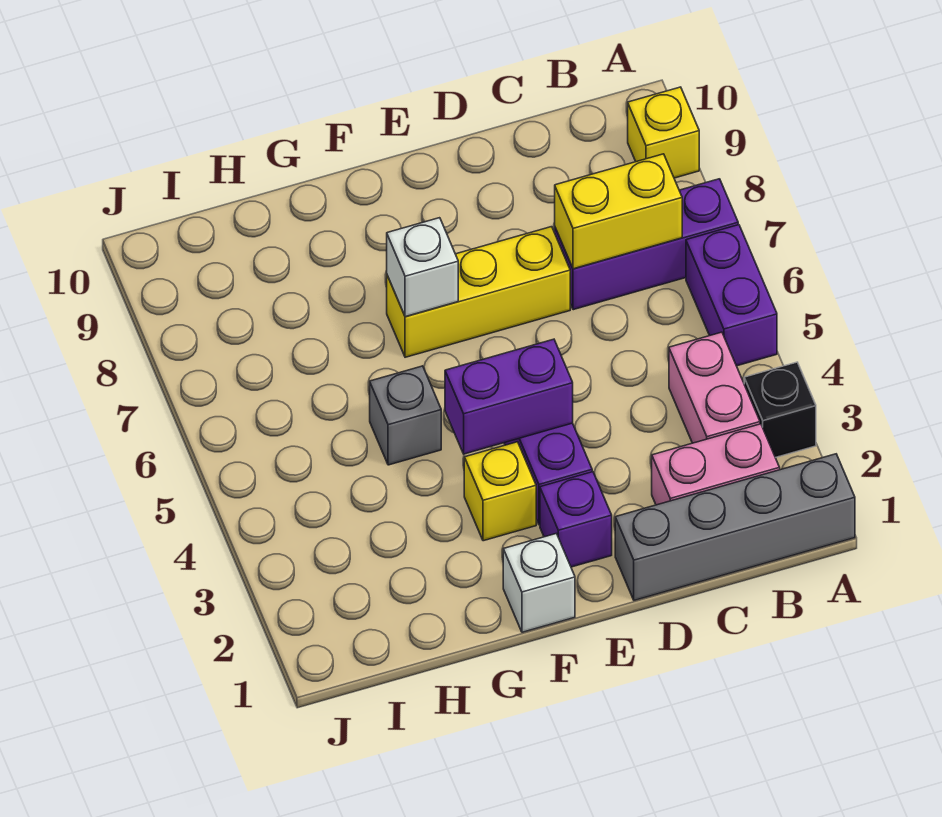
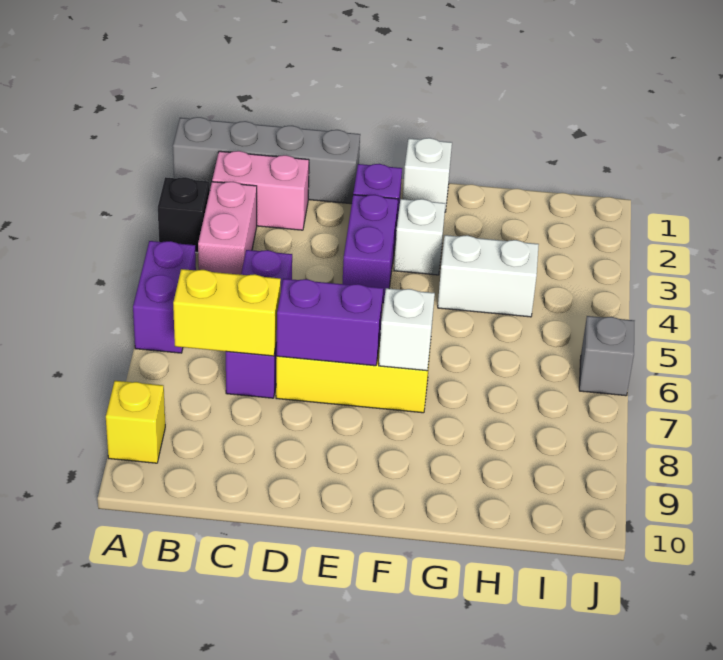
purple brick A7:C7 level 1 -> purple brick C5:C7 level 1
purple brick E4:F4 level 2 -> purple brick D7:E7 level 2
yellow brick F3 level 1 -> white brick F3 level 1
none -> white brick G4:H4 level 1
grey brick G5 level 1 -> grey brick J6 level 1

